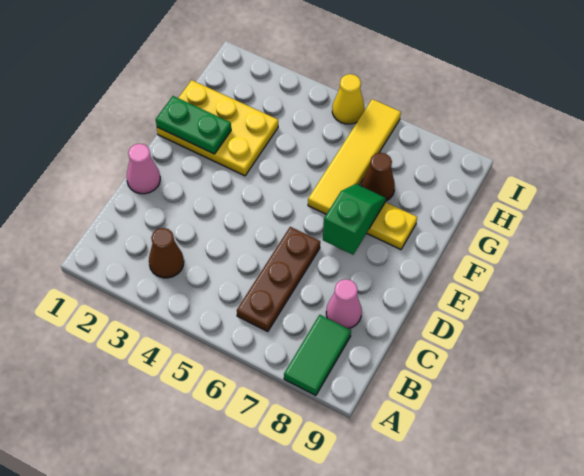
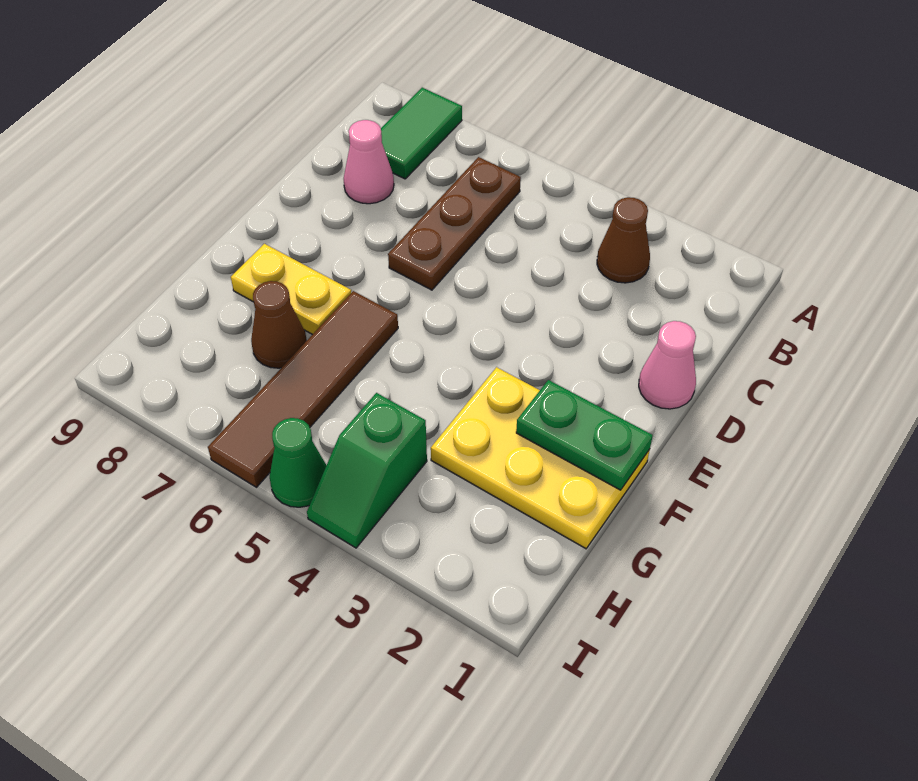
green slope E7:F7 level 2 top E -> green slope H4:I4 level 1 top H
yellow tile F6:I6 level 1 -> brown tile F6:I6 level 1
yellow cone I5 level 1 -> green cone I5 level 1

